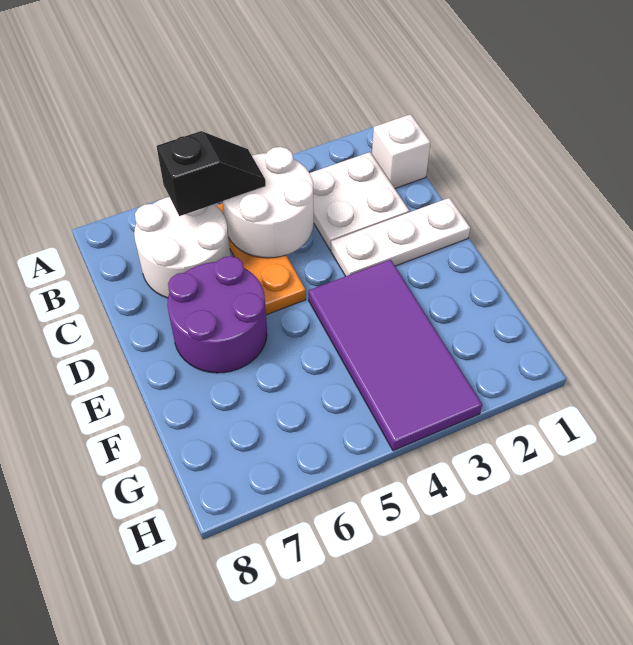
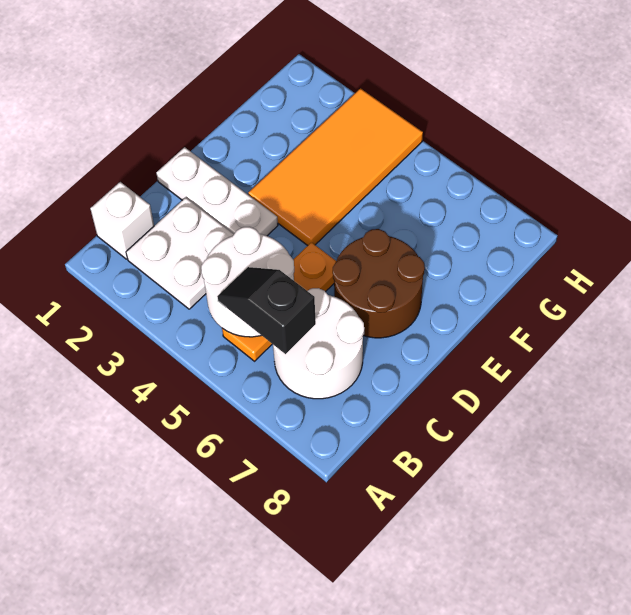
purple round brick D6:E7 level 1 -> brown round brick D6:E7 level 1
purple tile E3:H4 level 1 -> orange tile E3:H4 level 1

